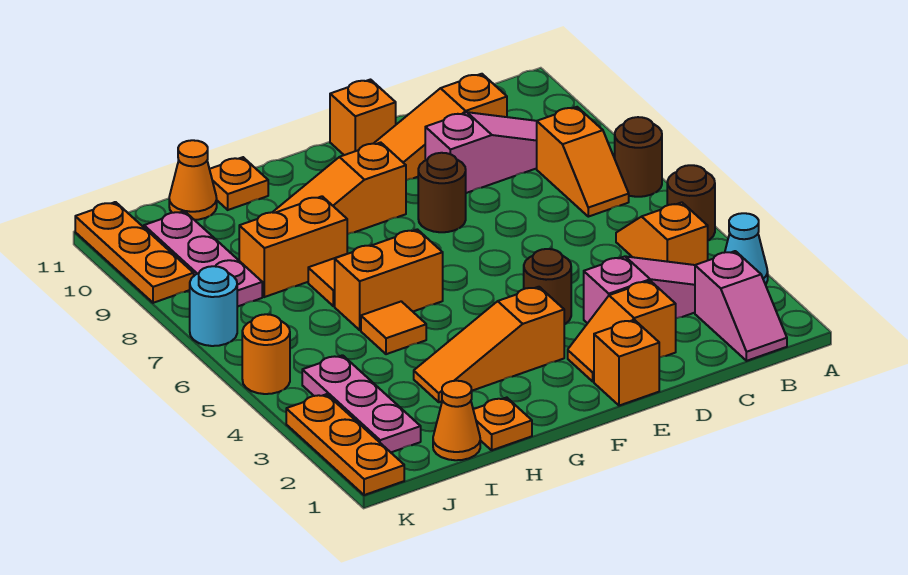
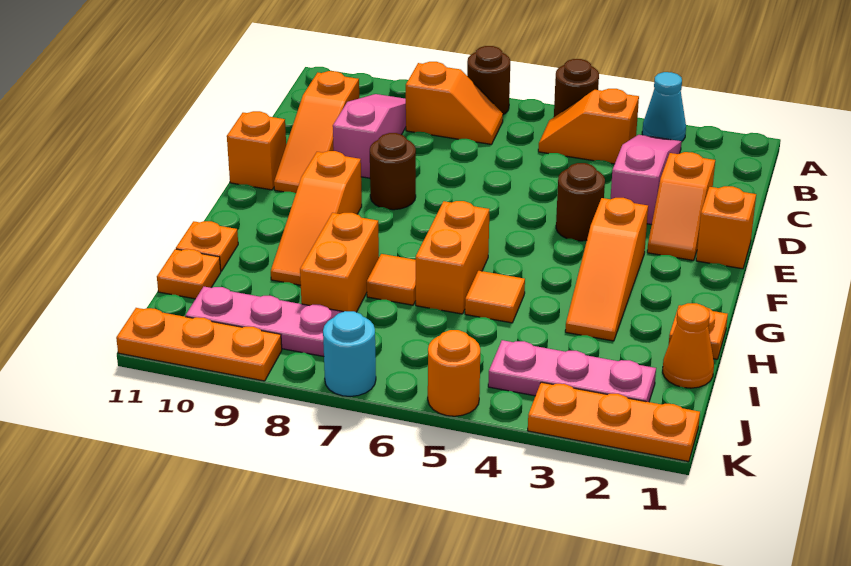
pink slope B1:B2 level 1 top 2 -> none
orange cone I11 level 1 -> orange plate I11 level 1

